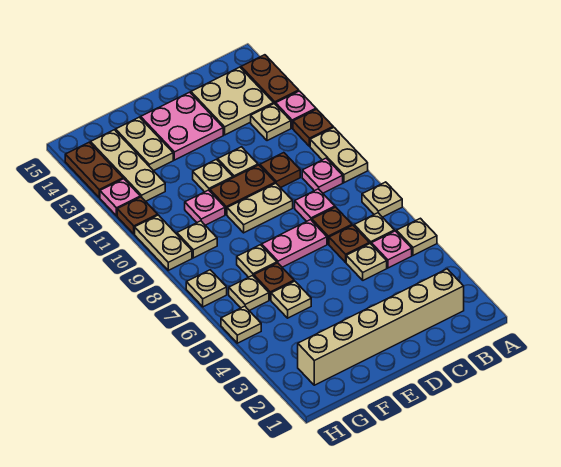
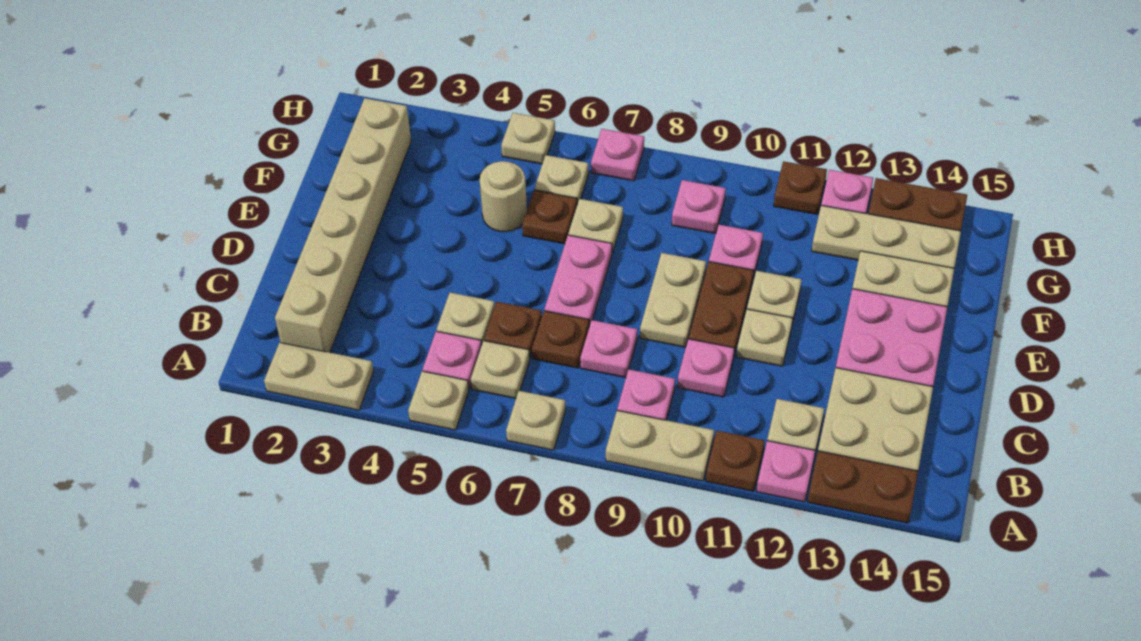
brown plate C10 level 1 -> pink plate C10 level 1
tan plate F5 level 1 -> tan round brick F5 level 1
tan plate G9 level 1 -> pink plate G9 level 1
tan plate H7 level 1 -> pink plate H7 level 1
tan plate H9:H10 level 1 -> tan plate A2:A3 level 1

